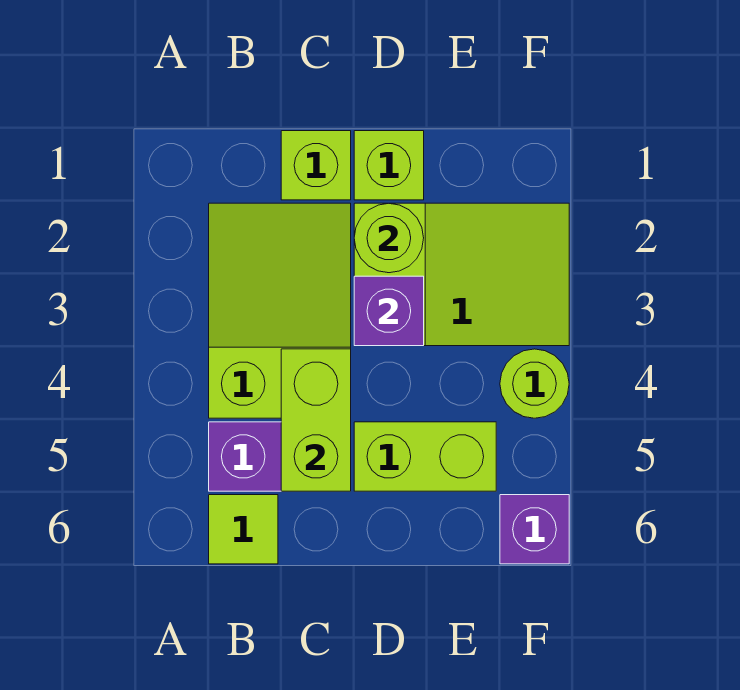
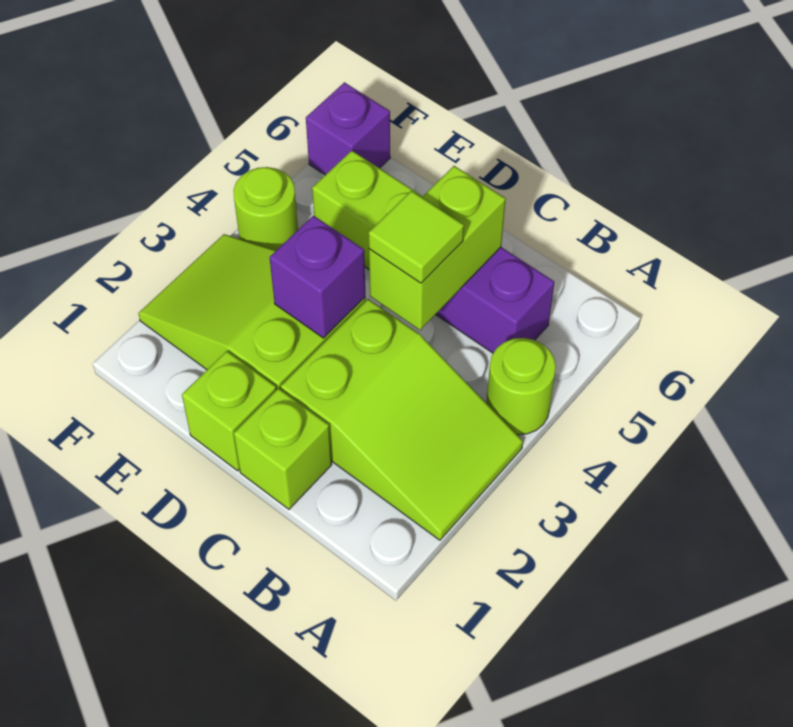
lime slope B2:C4 level 1 top 4 -> lime slope A2:C3 level 1 top C
lime tile B6 level 1 -> lime tile C4 level 3
lime round brick D2 level 2 -> lime round brick A4 level 1

